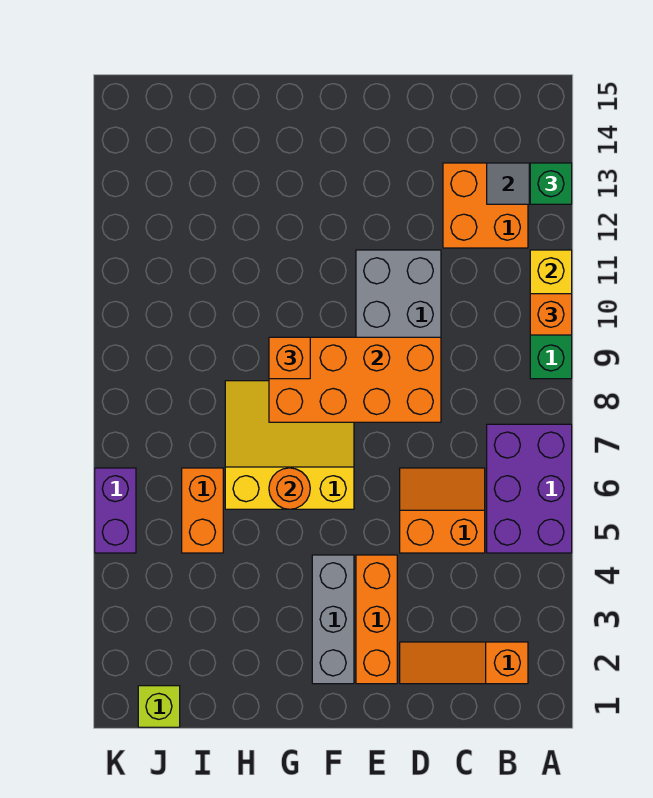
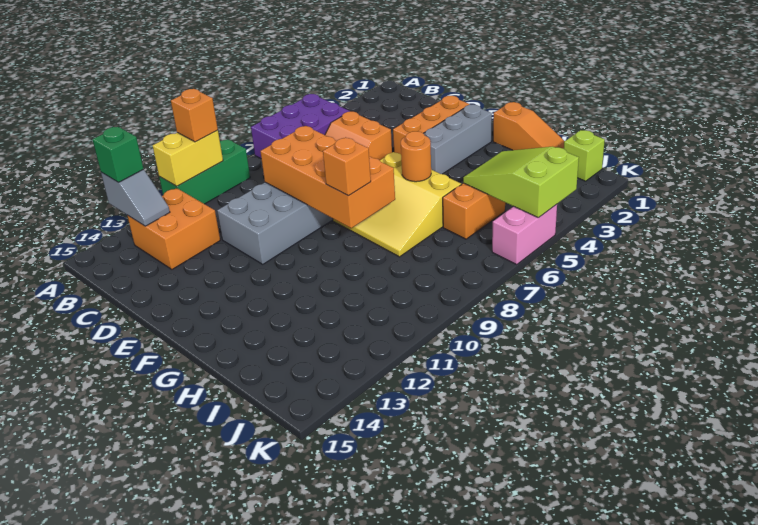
orange slope B2:D2 level 1 top B -> orange slope G1:I1 level 1 top G
none -> lime slope I4:K5 level 2 top K
purple brick K5:K6 level 1 -> pink brick K5:K6 level 1

